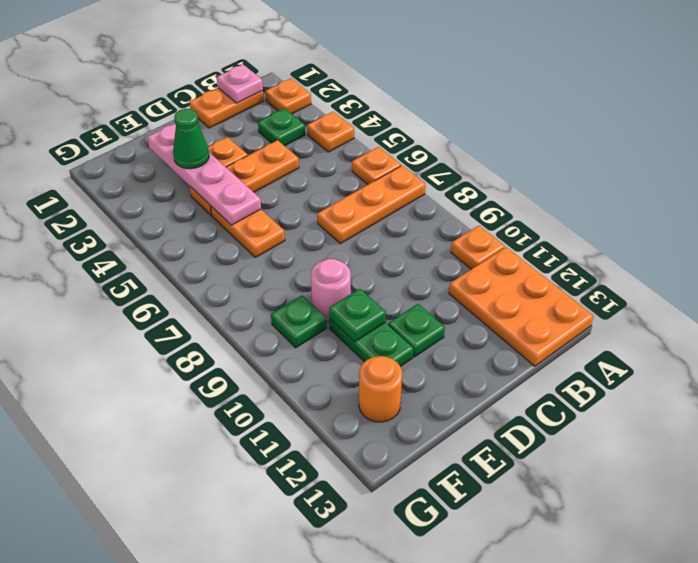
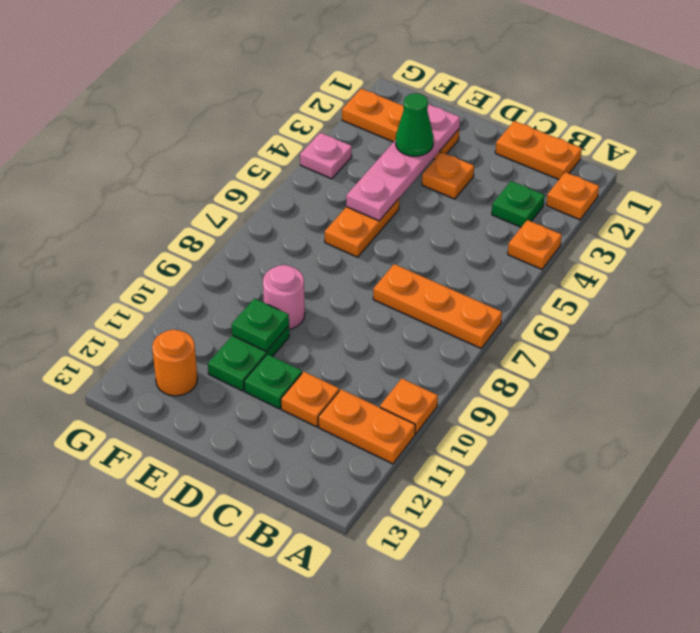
orange plate A6 level 1 -> orange plate C11 level 1
orange plate A11:B13 level 1 -> orange plate A11:B11 level 1
pink plate B1 level 2 -> pink plate G4 level 1
orange plate C4:E4 level 1 -> orange plate E2:G2 level 1
green plate F9 level 1 -> none

